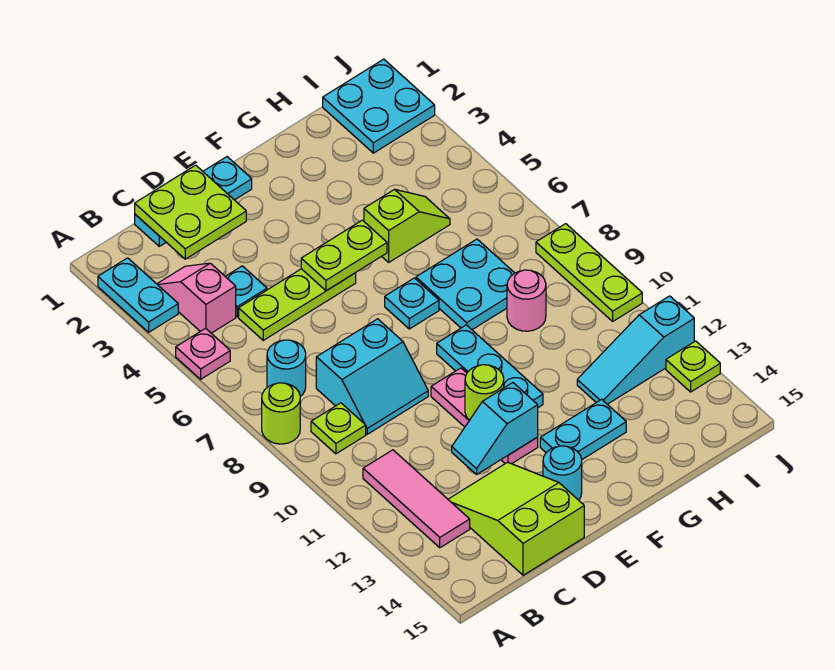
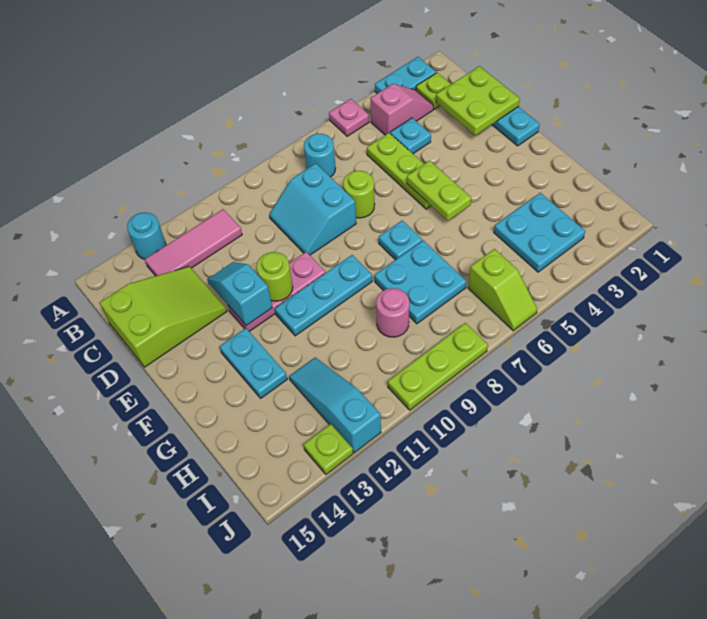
lime round brick A8 level 1 -> lime round brick D7 level 1
lime plate B9 level 1 -> lime plate B2 level 1
cyan round brick E14 level 1 -> cyan round brick A13 level 1
lime slope G5:H5 level 1 top G -> lime slope I6:J6 level 1 top I
cyan plate I1:J2 level 1 -> cyan plate H3:I4 level 1

